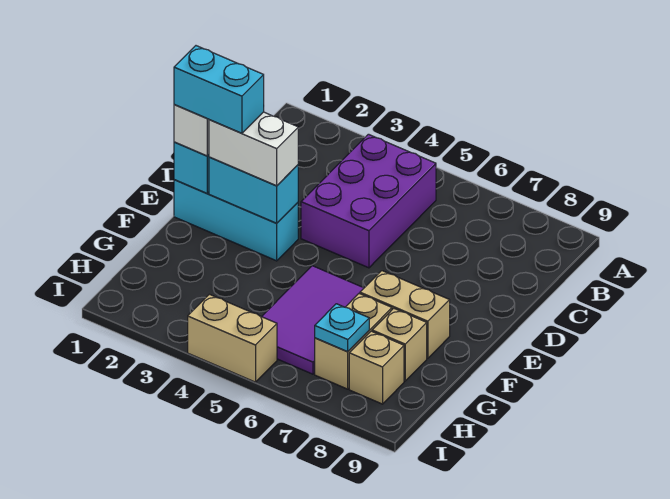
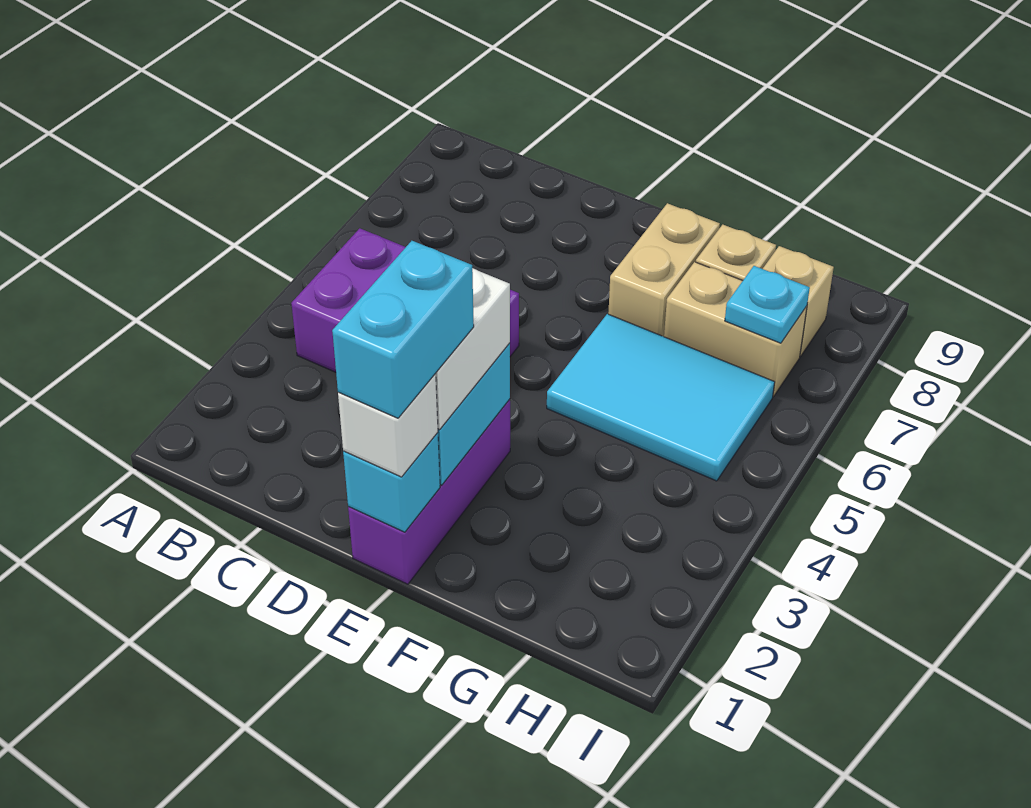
cyan brick E1:E3 level 1 -> purple brick E1:E3 level 1
purple tile F5:H6 level 1 -> cyan tile F5:H6 level 1
tan brick I4:I5 level 1 -> none

